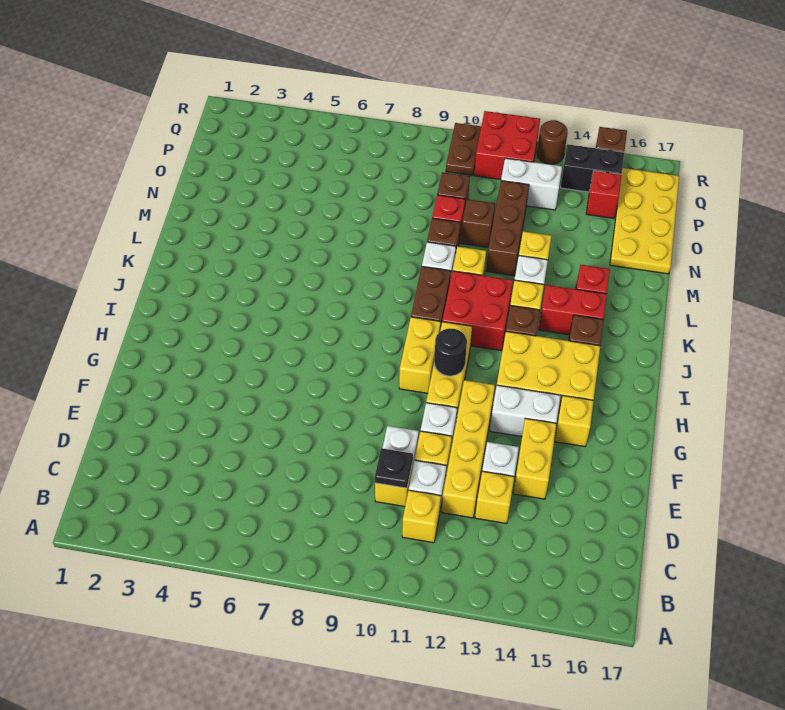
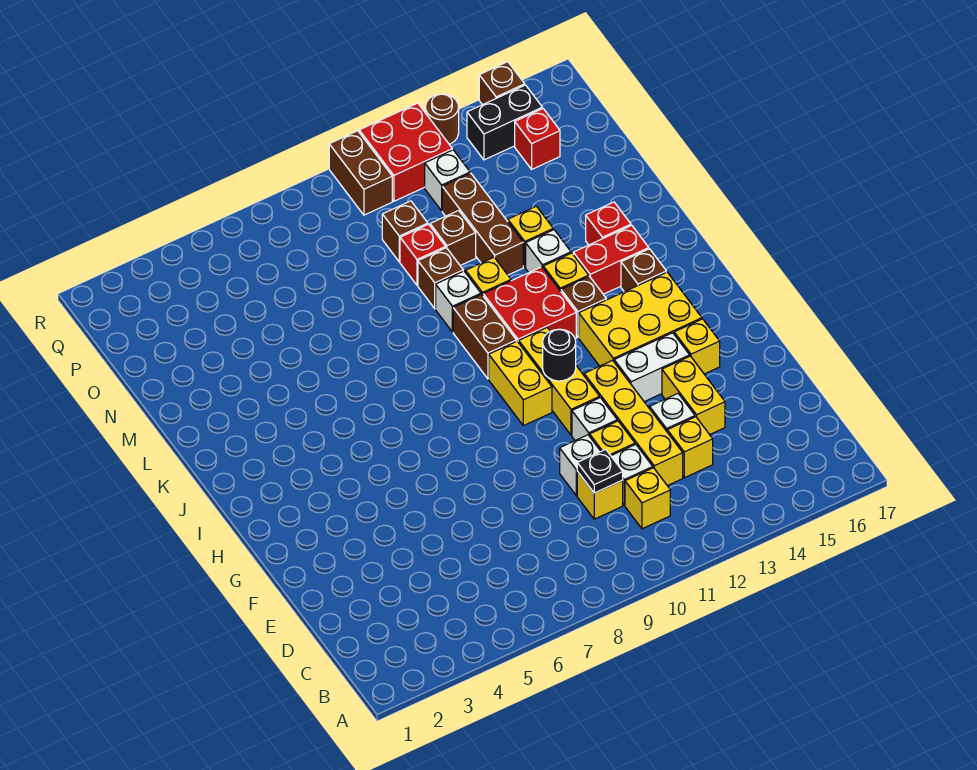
yellow plate N16:Q17 level 1 -> none
white brick P12:P13 level 1 -> white brick P12 level 1
brown plate Q10:R10 level 1 -> brown brick Q10:R10 level 1

